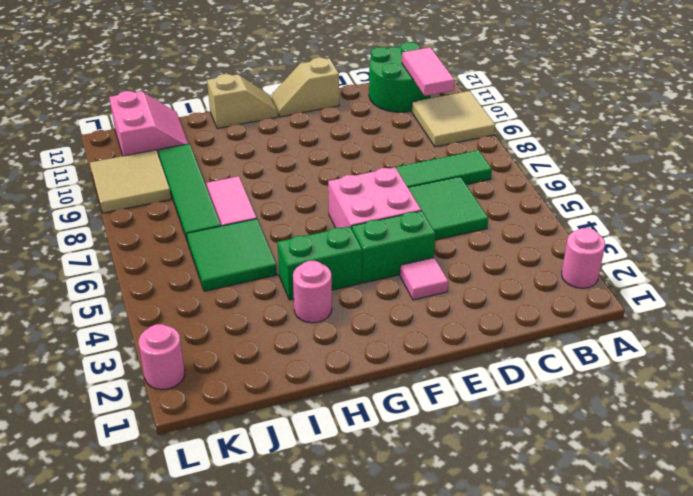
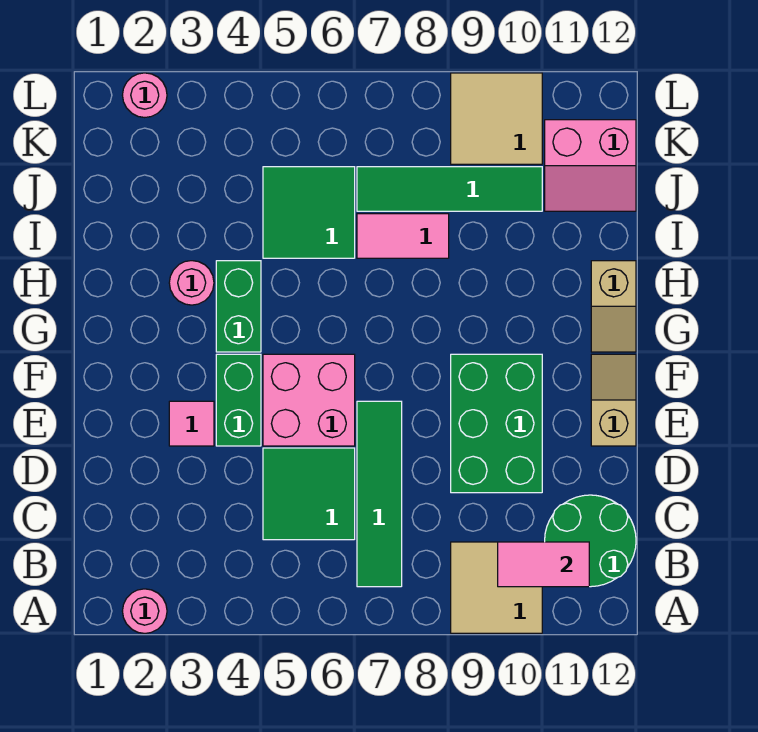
none -> green brick D9:F10 level 1

